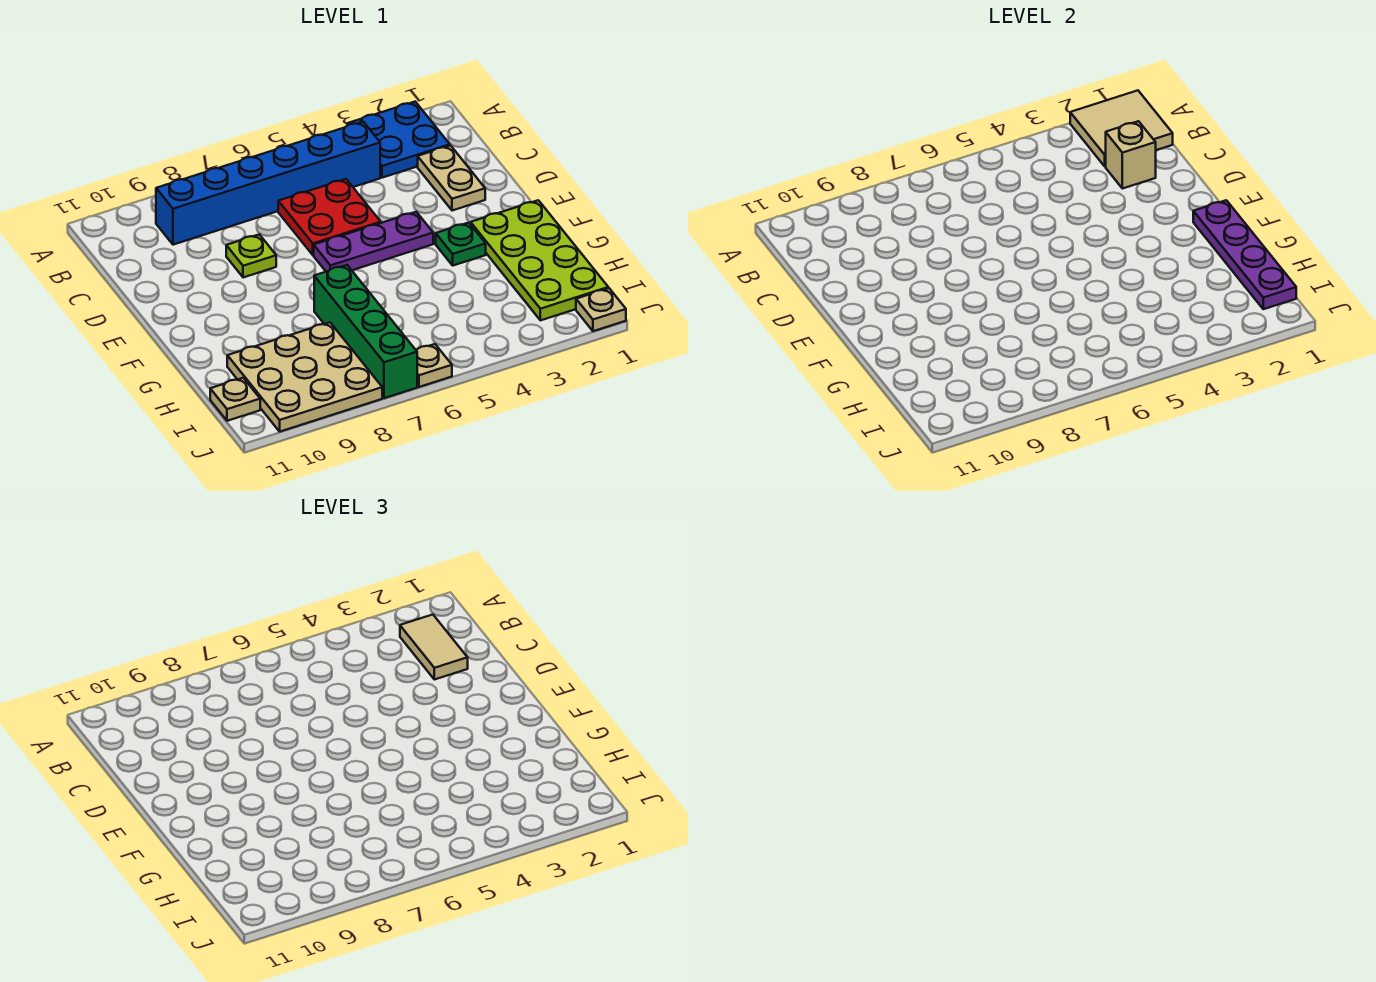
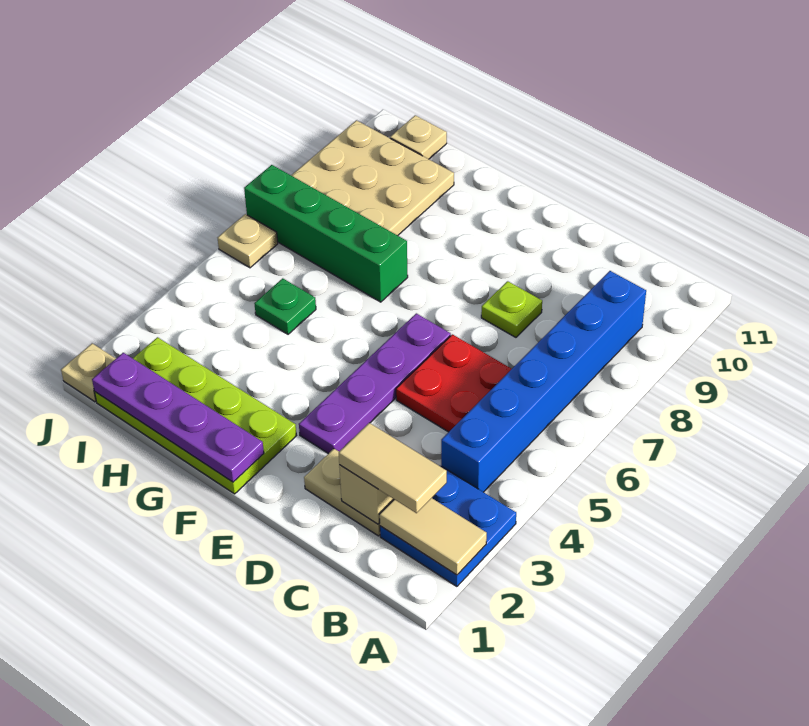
tan tile A1:B2 level 2 -> tan tile A2:B2 level 2
purple plate E4:E6 level 1 -> purple plate E3:E6 level 1
green plate F3 level 1 -> green plate H5 level 1

